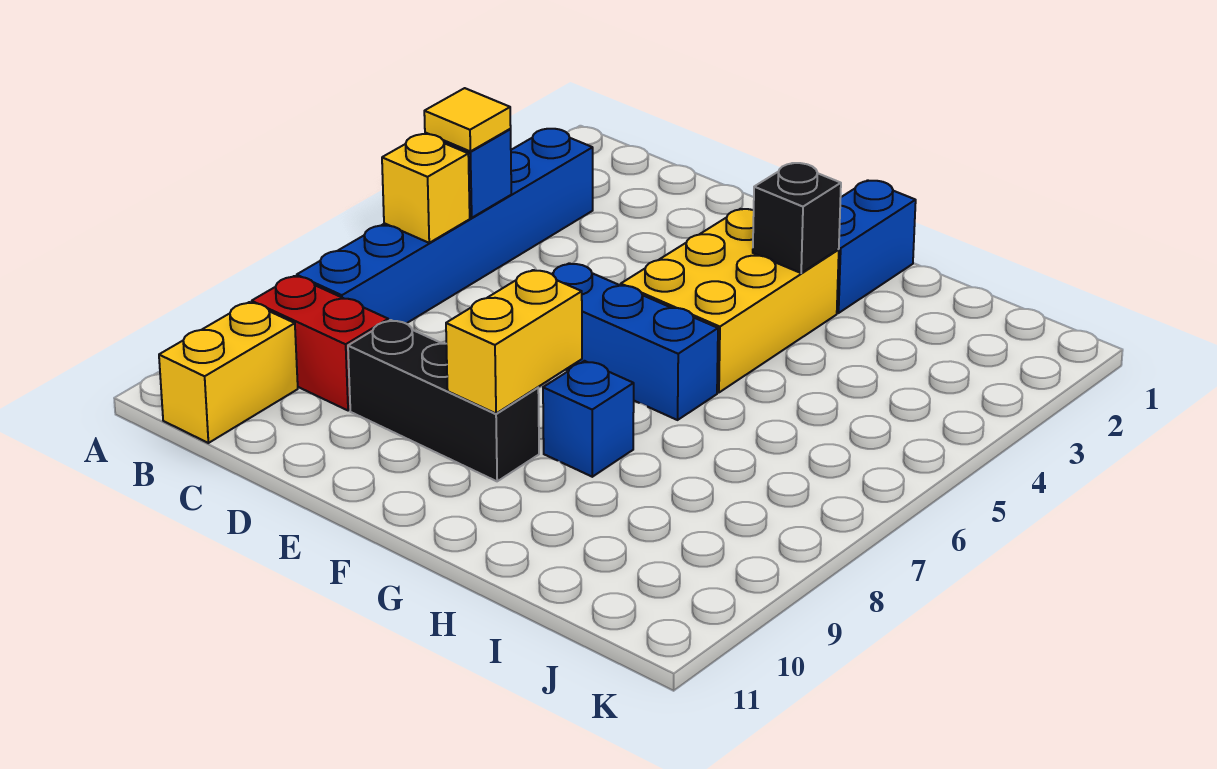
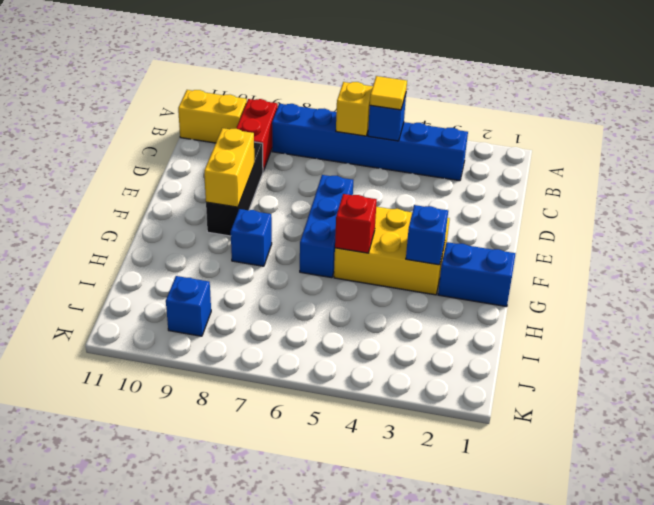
yellow brick F8:F9 level 2 -> yellow brick E9:F9 level 2
black brick G3 level 2 -> blue brick G3 level 2
none -> red brick G5 level 2
none -> blue brick J9 level 1

